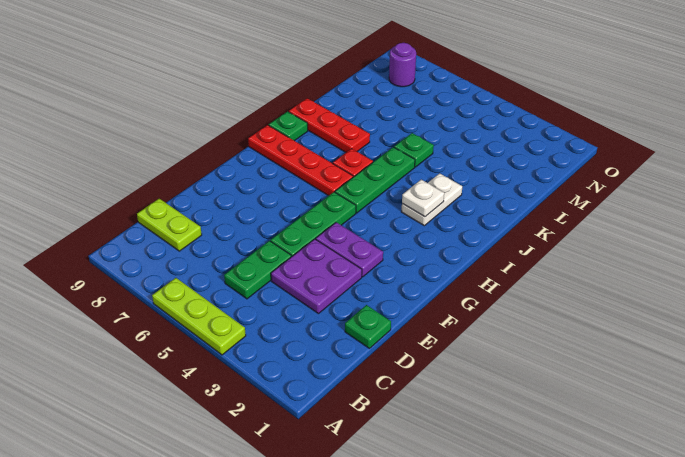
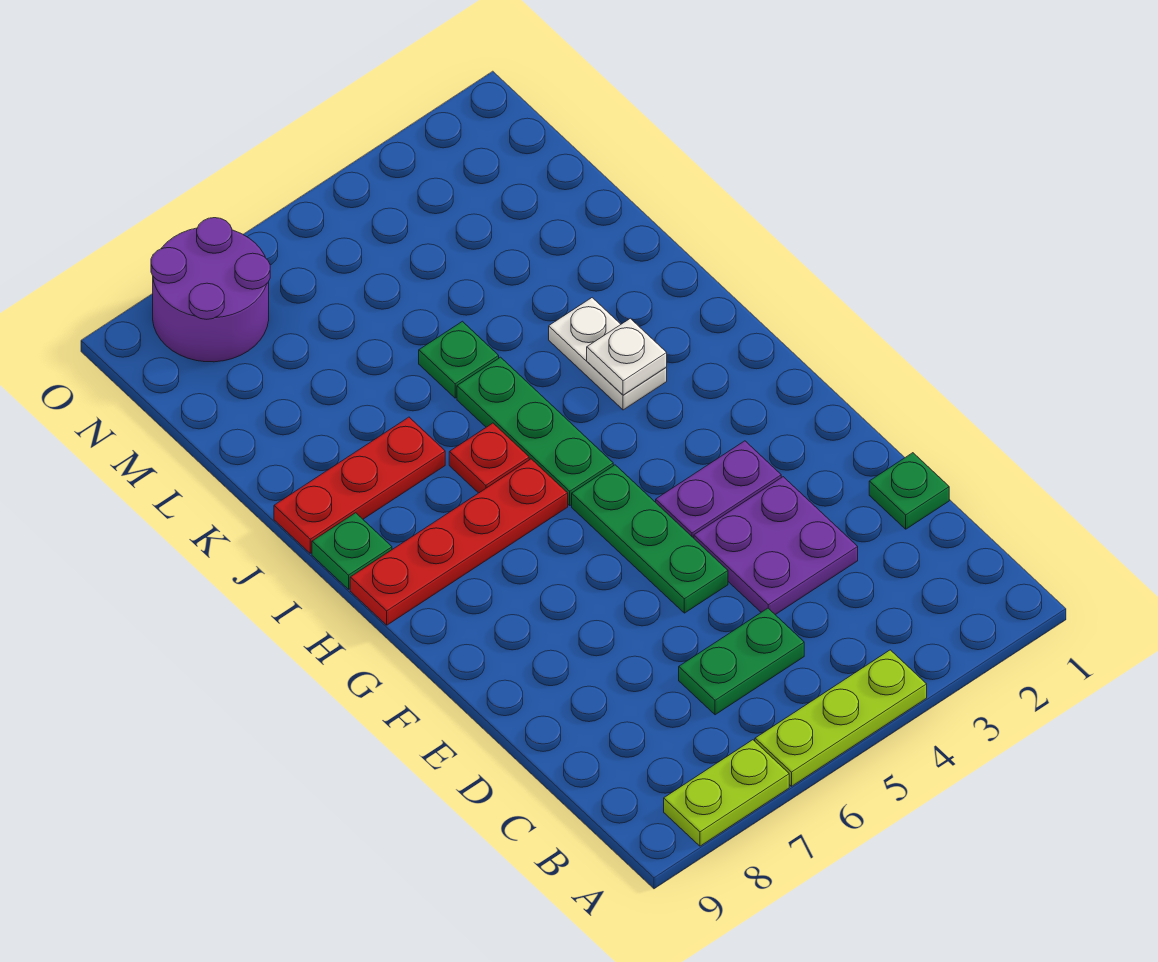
green plate C5:D5 level 1 -> green plate C5:C6 level 1
lime plate C8:C9 level 1 -> lime plate A7:A8 level 1
purple round brick N8 level 1 -> purple round brick N7:O8 level 1

